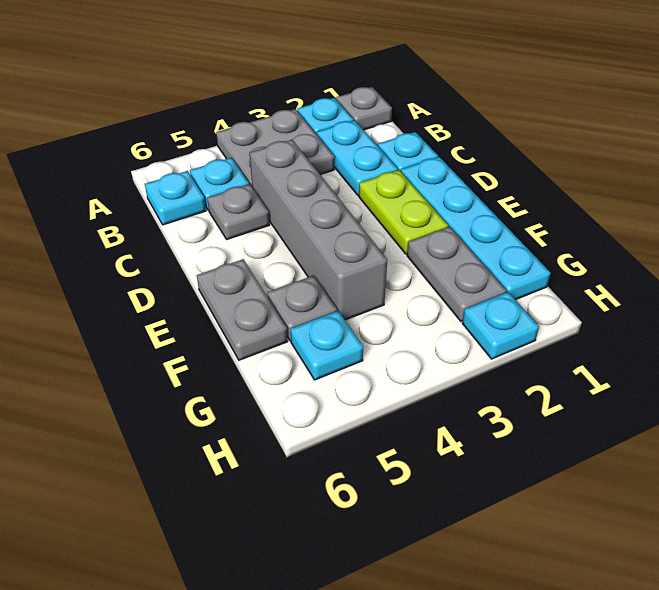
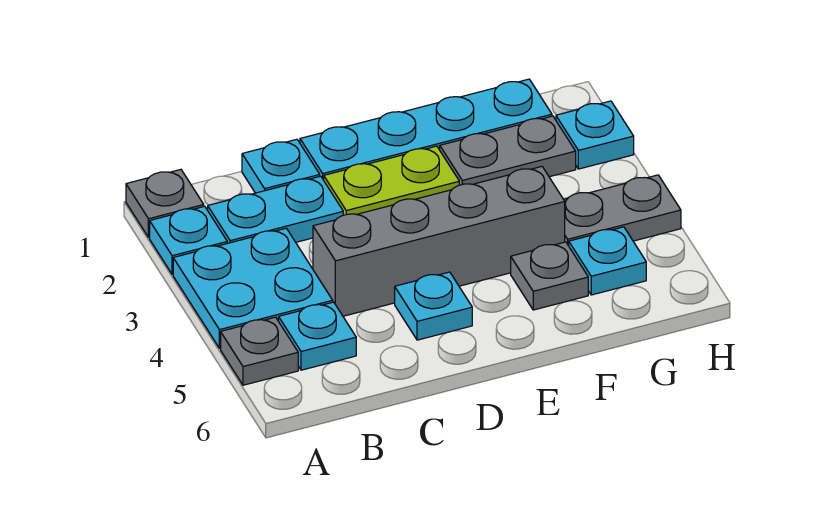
grey plate A3:B4 level 1 -> cyan plate A3:B4 level 1
cyan plate B6 level 1 -> cyan plate D5 level 1
grey plate C5 level 1 -> grey plate A5 level 1
grey plate E6:F6 level 1 -> grey plate G4:H4 level 1

